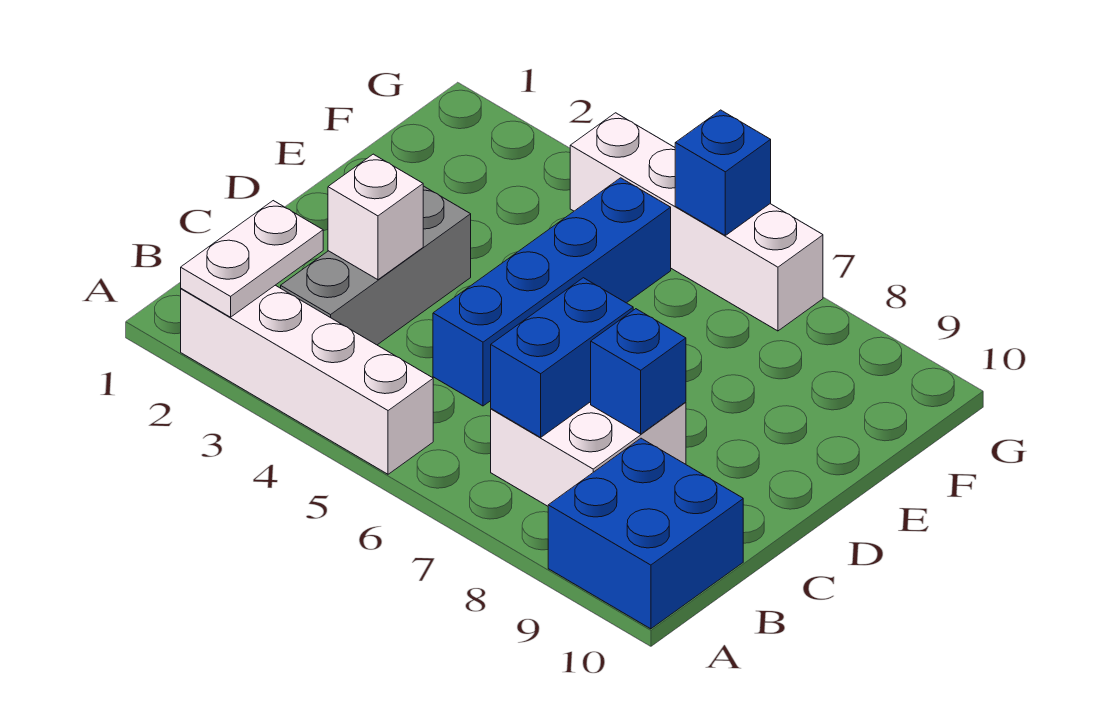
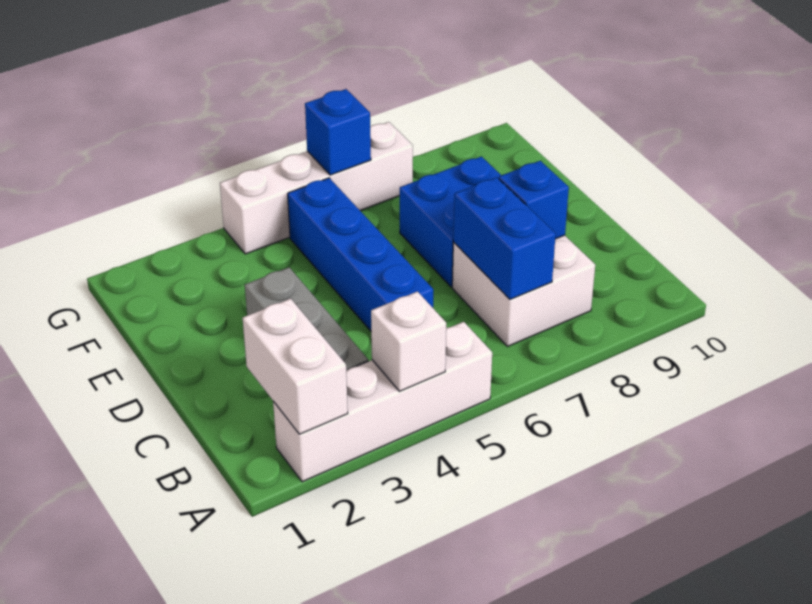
white plate A2:B2 level 2 -> white brick A2:B2 level 2
blue brick A9:B10 level 1 -> blue brick D7:E8 level 1
white brick C3 level 2 -> white brick A4 level 2

